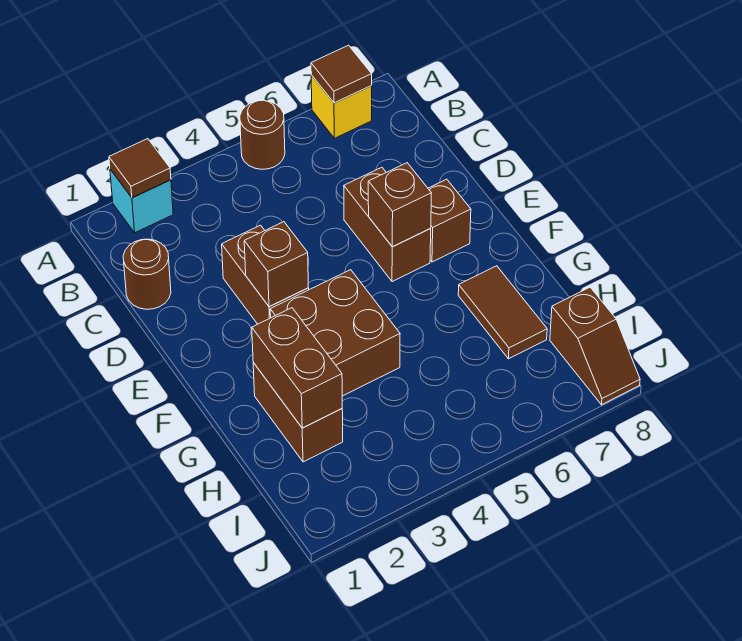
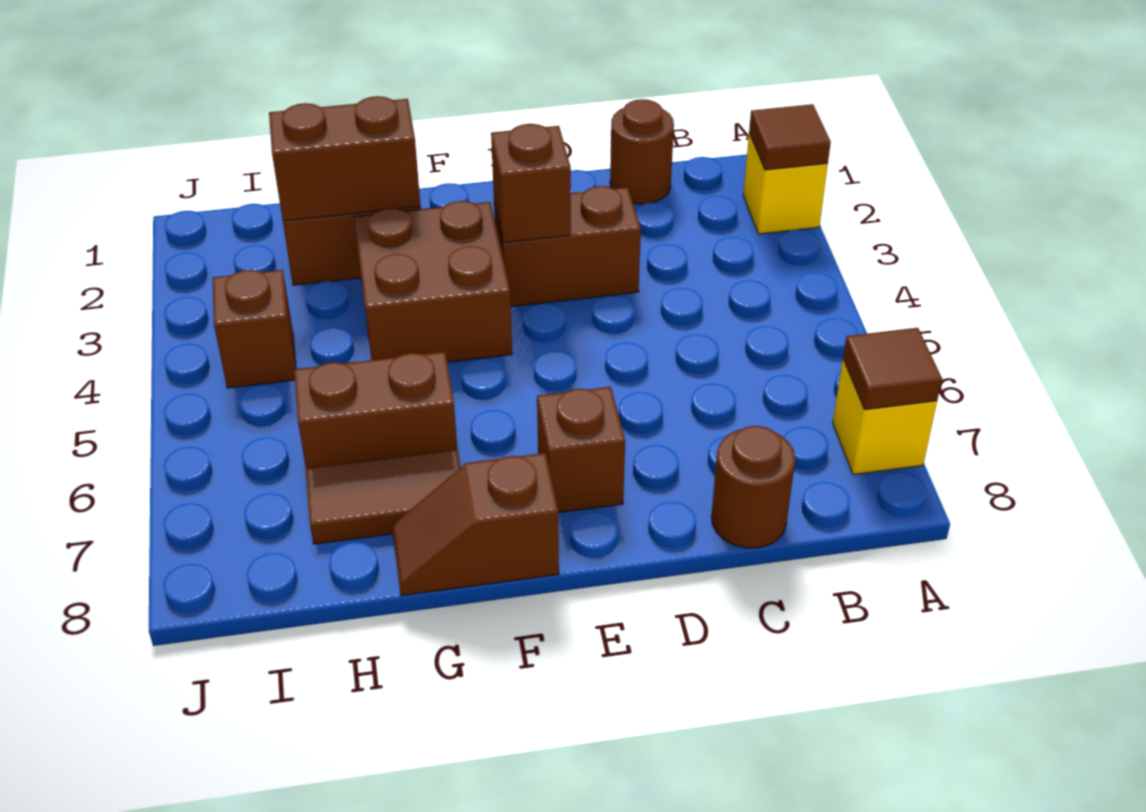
cyan brick A2 level 1 -> yellow brick A2 level 1
brown round brick A5 level 1 -> brown round brick C8 level 1
brown brick D6:E6 level 1 -> brown brick G6:H6 level 1
brown brick E6 level 2 -> brown brick I4 level 1
brown slope I8:J8 level 1 top I -> brown slope F8:G8 level 1 top F

